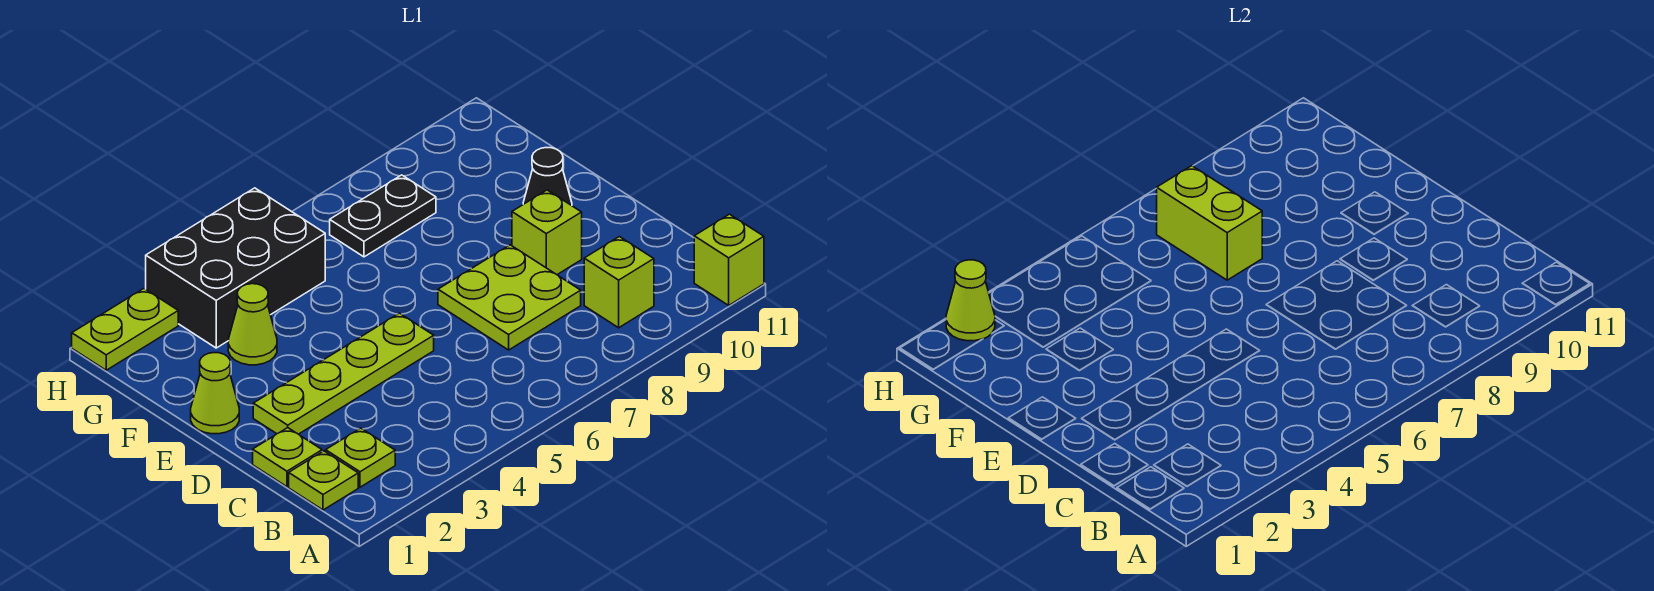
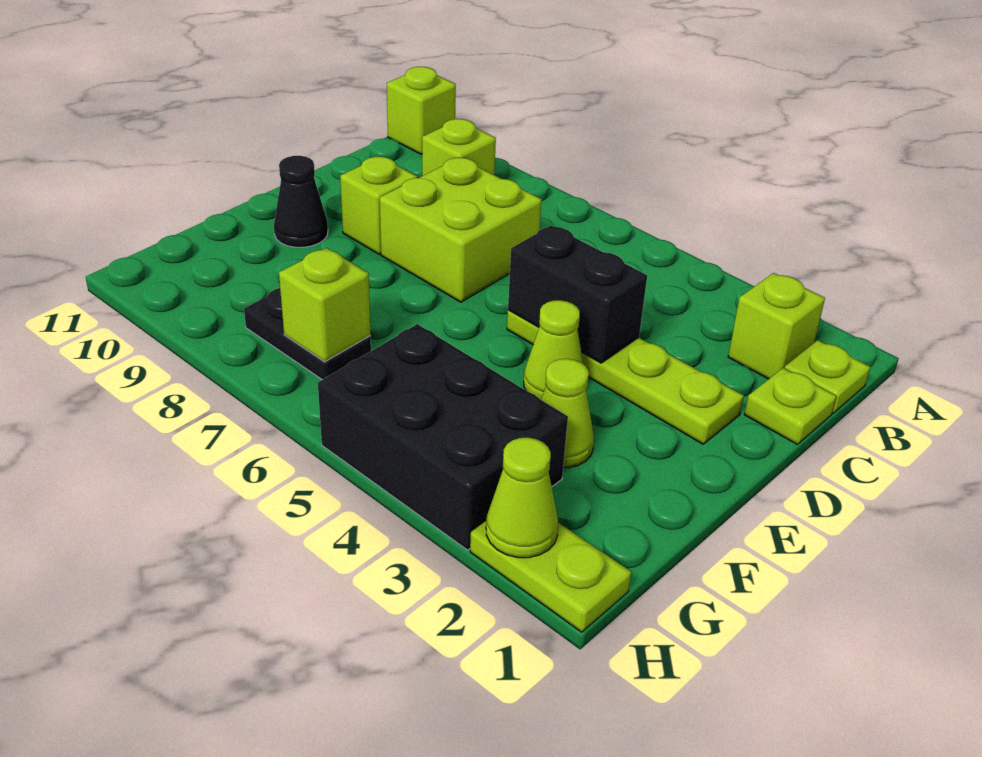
lime plate B2 level 1 -> lime brick B2 level 1
lime plate C7:D8 level 1 -> lime brick C7:D8 level 1
none -> black brick D4:D5 level 2
lime cone E1 level 1 -> lime cone E4 level 1
lime brick F7:G7 level 2 -> lime brick G7 level 2

